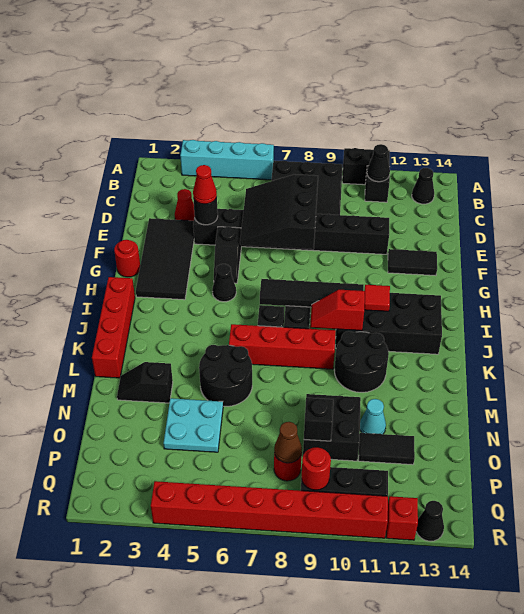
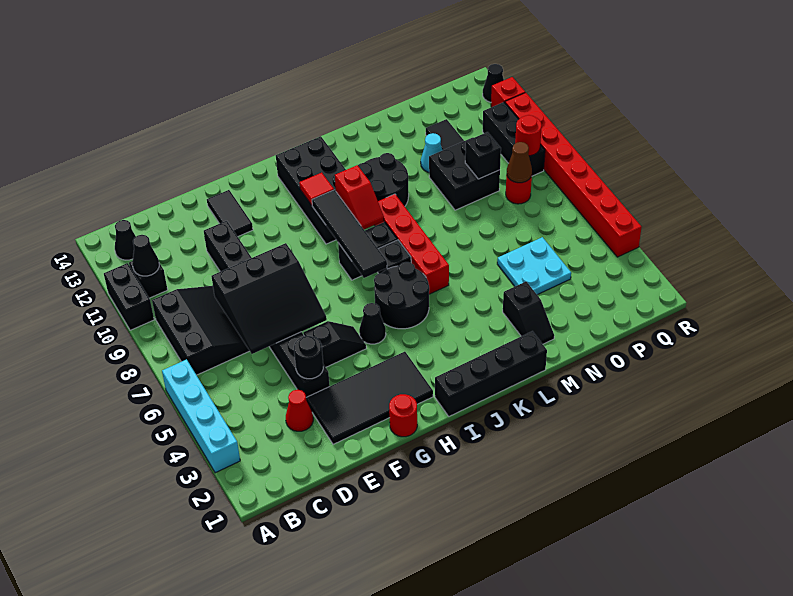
red cone E4 level 3 -> none
red brick I1:L1 level 1 -> black brick I1:L1 level 1
black round brick L5:M6 level 1 -> black round brick I5:J6 level 1

